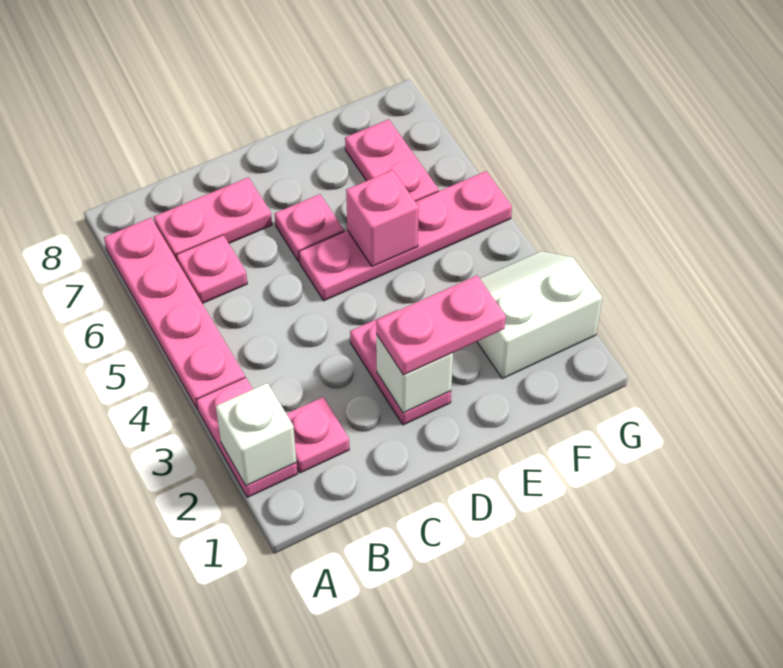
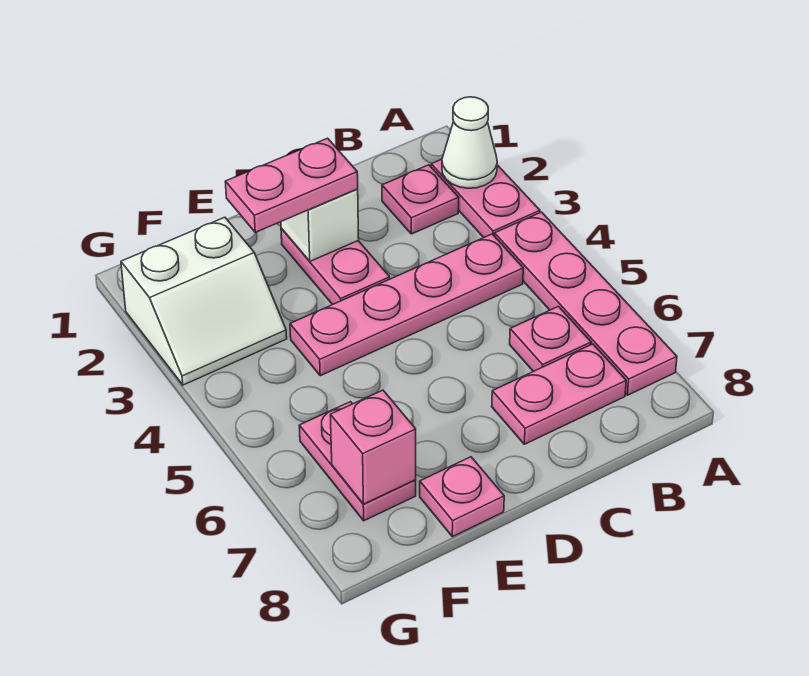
white brick A2 level 2 -> white cone A2 level 2
pink plate D5:G5 level 1 -> pink plate B4:E4 level 1
pink plate D6 level 1 -> pink plate E8 level 1
pink brick E5 level 2 -> pink brick F7 level 2

